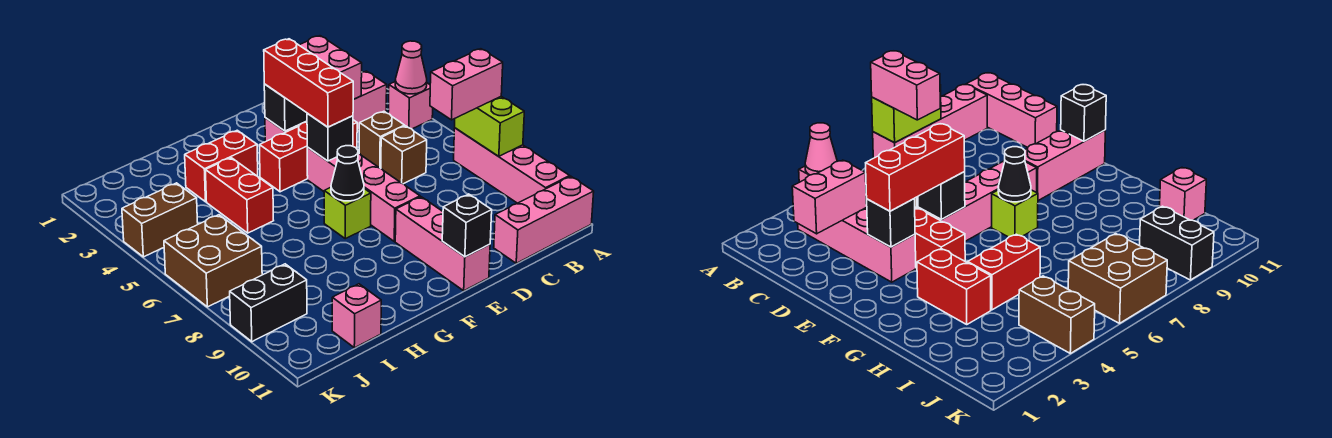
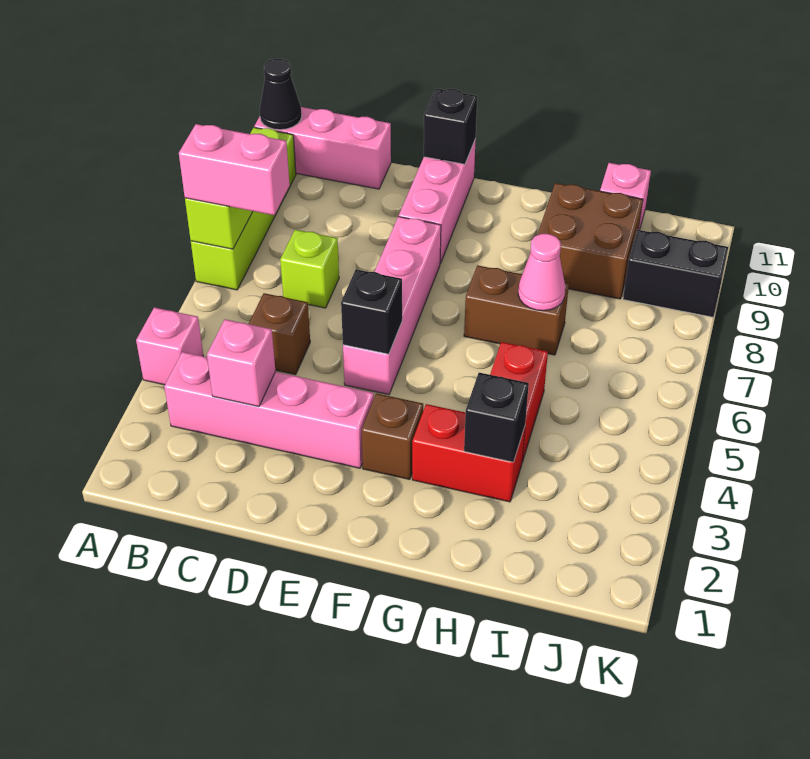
pink cone A4 level 2 -> pink cone H7 level 2
pink brick A7:A10 level 1 -> lime brick A7:A10 level 1
pink brick C2:C3 level 2 -> pink brick C3 level 2
brown brick C6 level 1 -> brown brick F3 level 1
red brick D4:F4 level 1 -> none
black brick E3 level 2 -> black brick H3 level 2
red brick E3:E5 level 3 -> none
lime brick F7 level 1 -> lime brick C7 level 1
black cone F7 level 2 -> black cone A11 level 2
brown brick J4:K4 level 1 -> brown brick G7:H7 level 1
brown brick J6:K7 level 1 -> brown brick H9:I10 level 1

